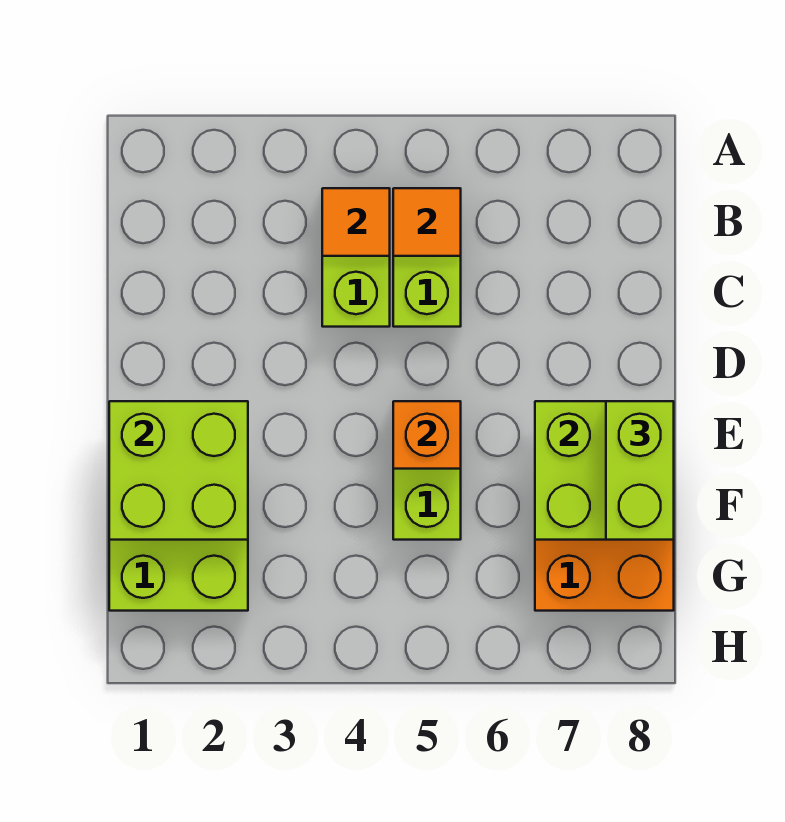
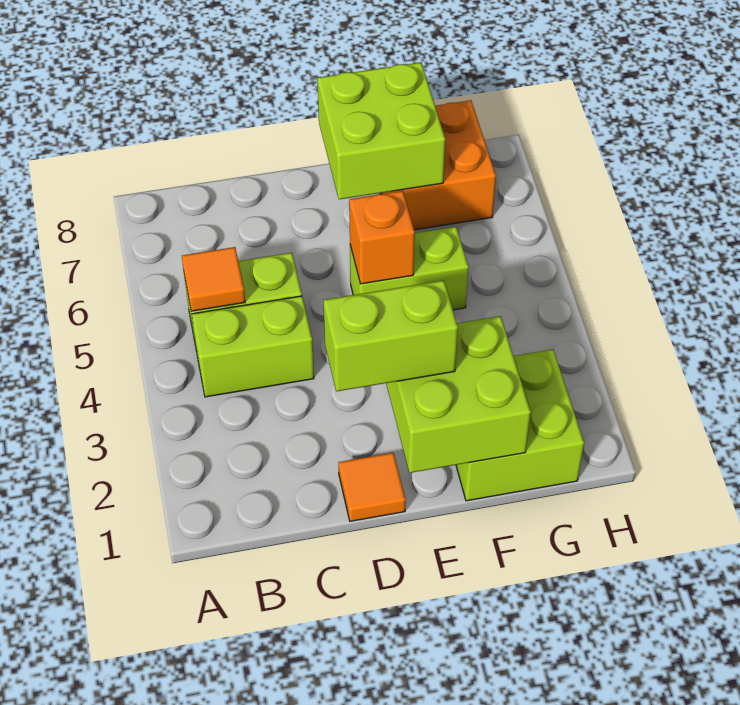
orange tile B4 level 2 -> orange tile D1 level 1
lime brick E8:F8 level 3 -> lime brick D2:E2 level 3

